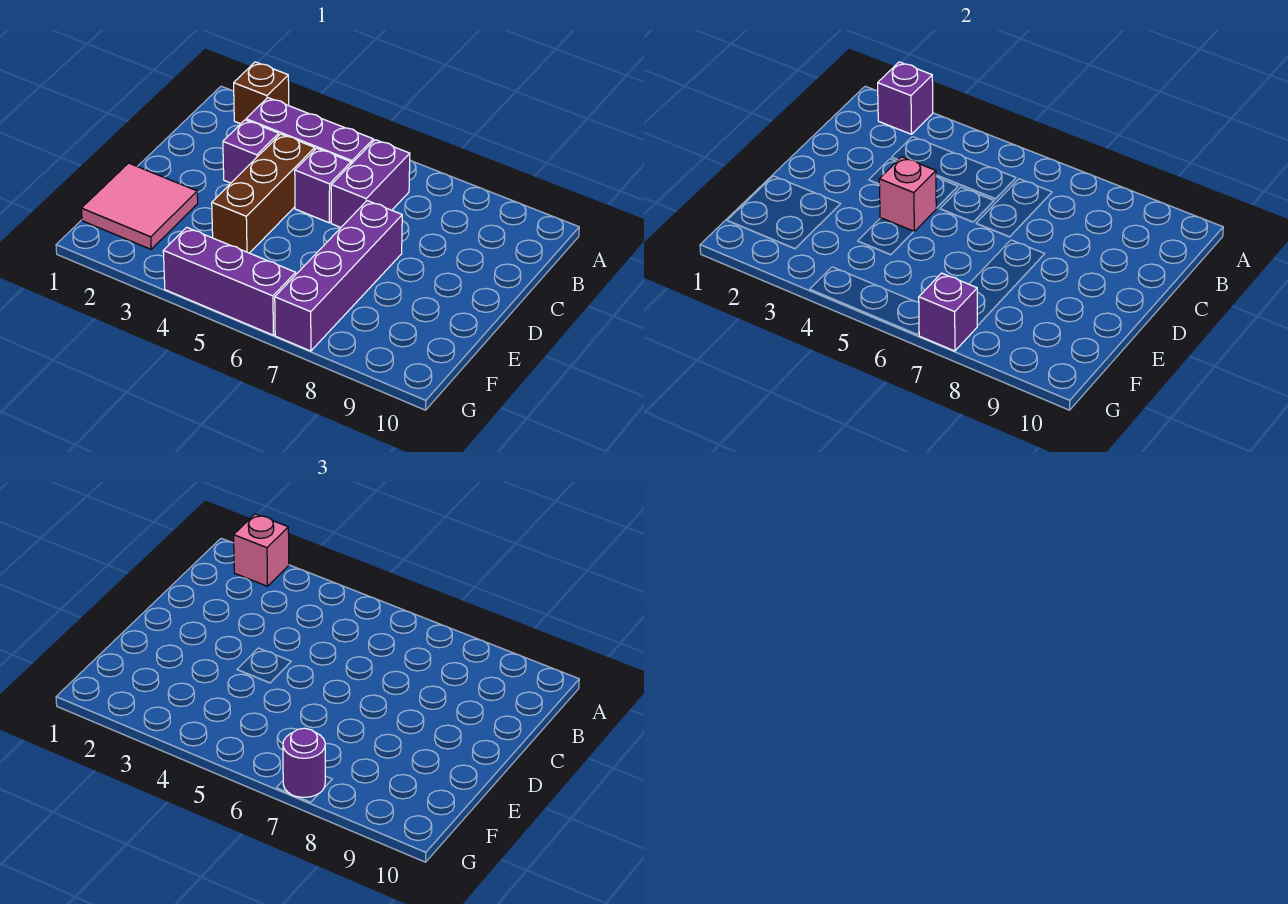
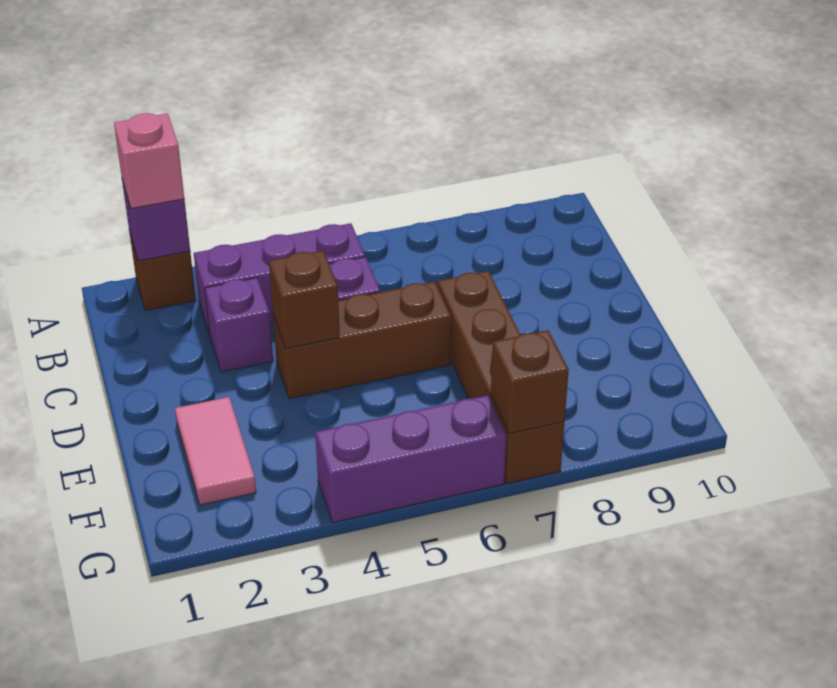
purple brick B6:C6 level 1 -> none
brown brick C4:E4 level 1 -> brown brick D4:D6 level 1
pink brick D4 level 2 -> brown brick D4 level 2
purple brick D7:G7 level 1 -> brown brick D7:G7 level 1
pink tile E1:F2 level 1 -> pink tile E2:F2 level 1
purple brick G7 level 2 -> brown brick G7 level 2
purple round brick G7 level 3 -> none

